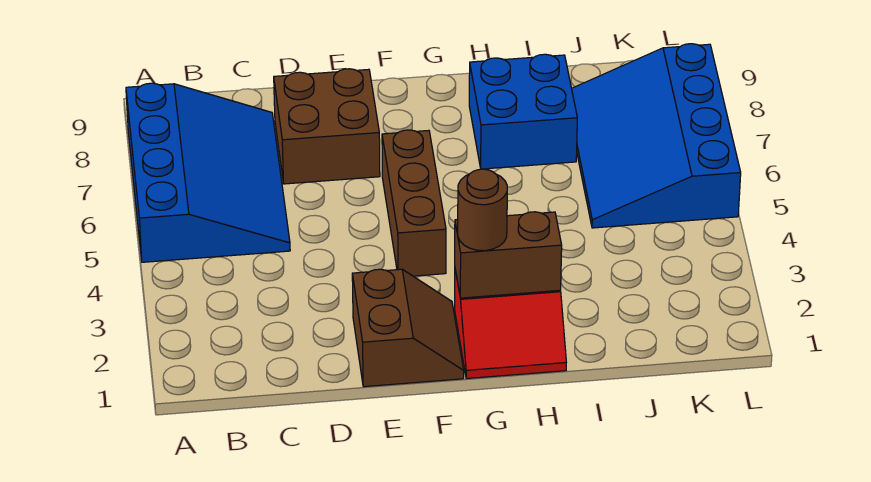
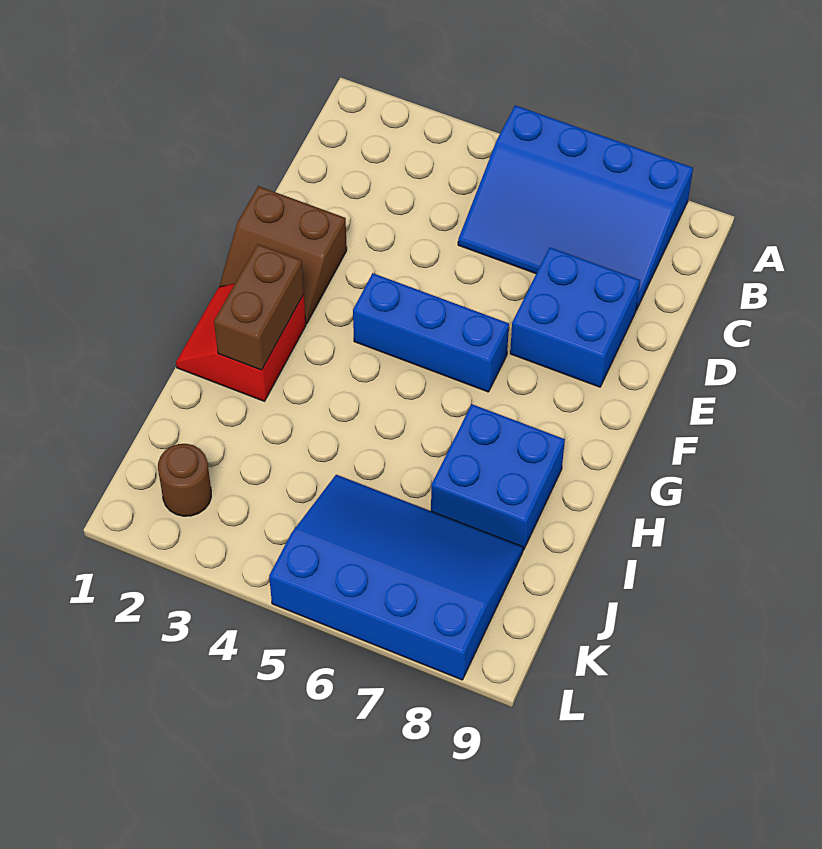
brown brick D7:E8 level 1 -> blue brick D7:E8 level 1
brown brick F4:F6 level 1 -> blue brick F4:F6 level 1
brown round brick G2 level 3 -> brown round brick K2 level 1

